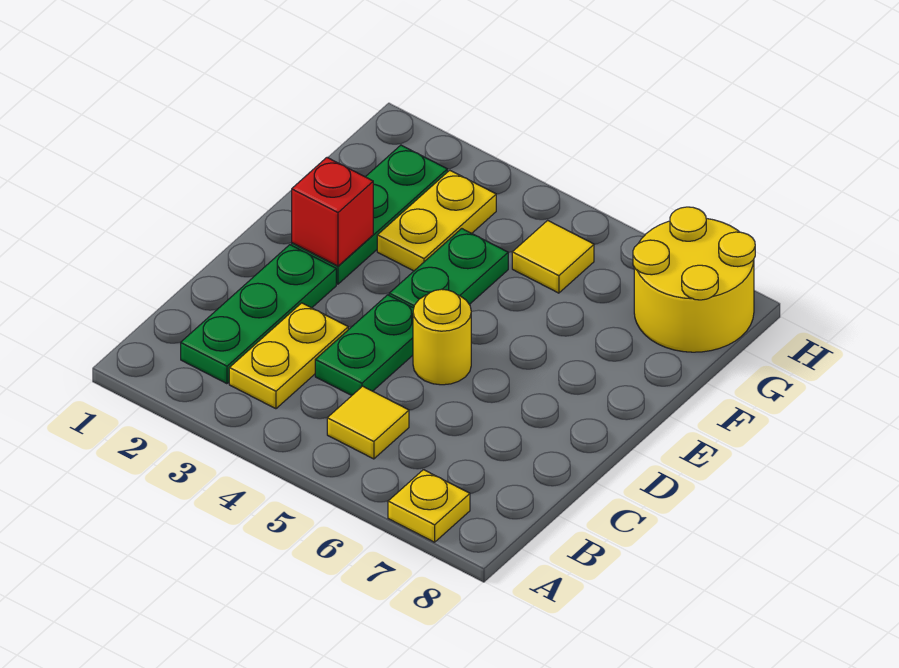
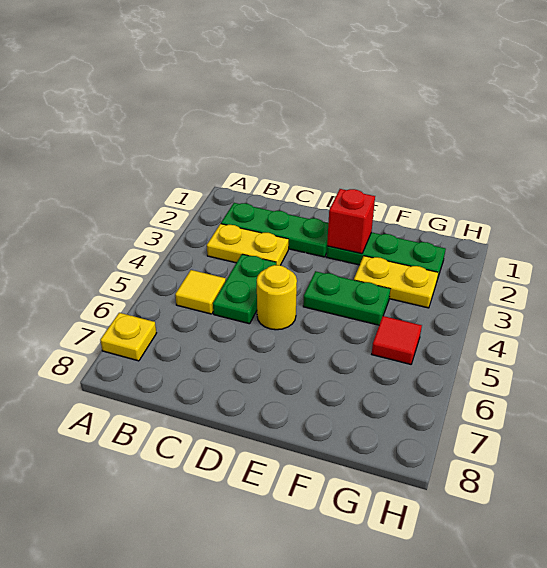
green plate C4:D4 level 1 -> green plate C4:C5 level 1
yellow tile G5 level 1 -> red tile G5 level 1
yellow round brick G7:H8 level 1 -> none

